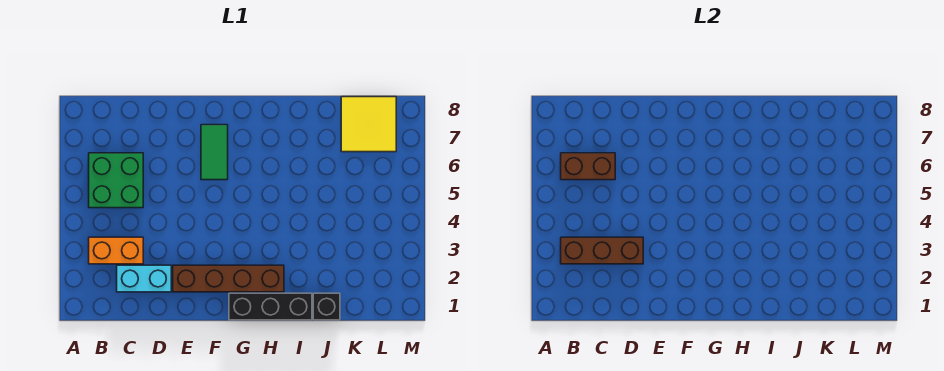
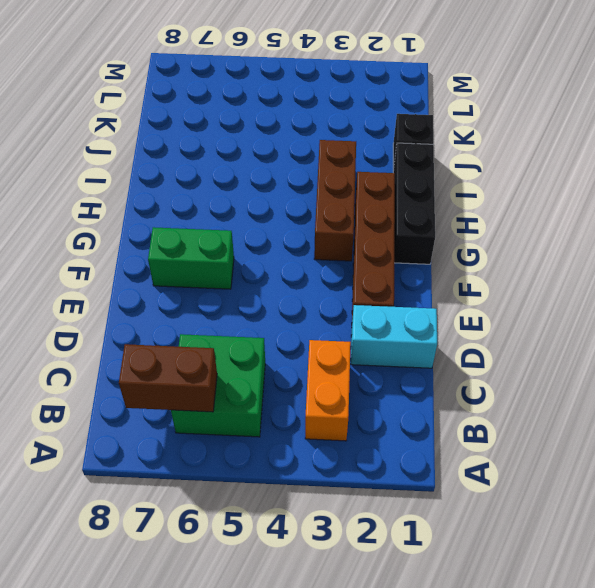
brown brick B3:D3 level 2 -> brown brick G3:I3 level 1
brown brick B6:C6 level 2 -> brown brick B6:B7 level 2
cyan brick C2:D2 level 1 -> cyan brick D1:D2 level 1
green tile F6:F7 level 1 -> green brick F6:F7 level 1
yellow tile K7:L8 level 1 -> none

